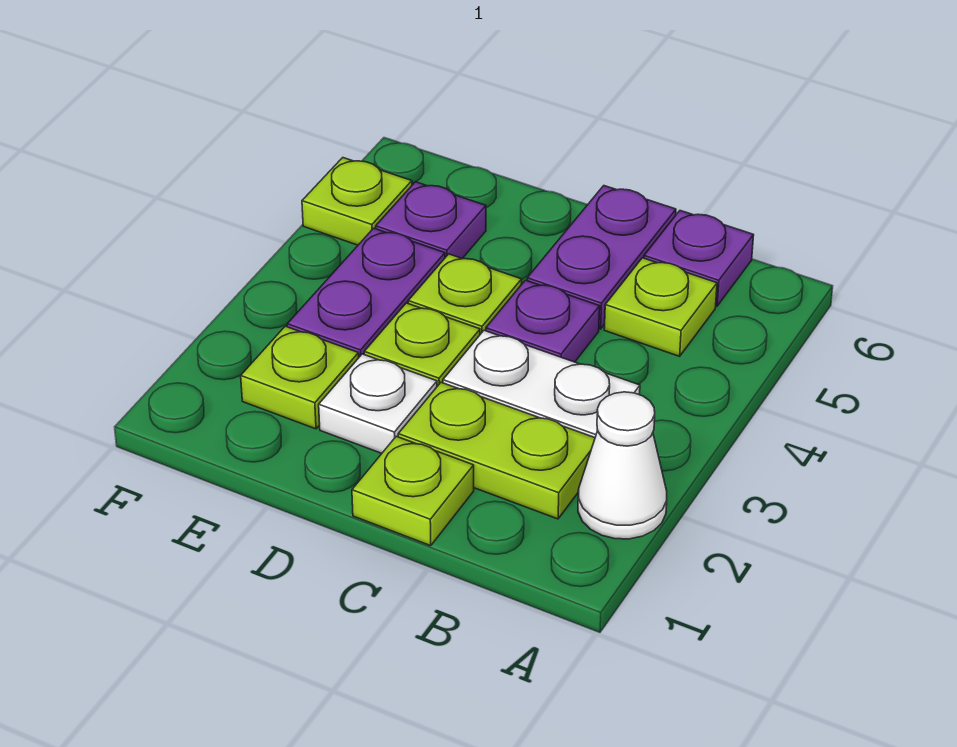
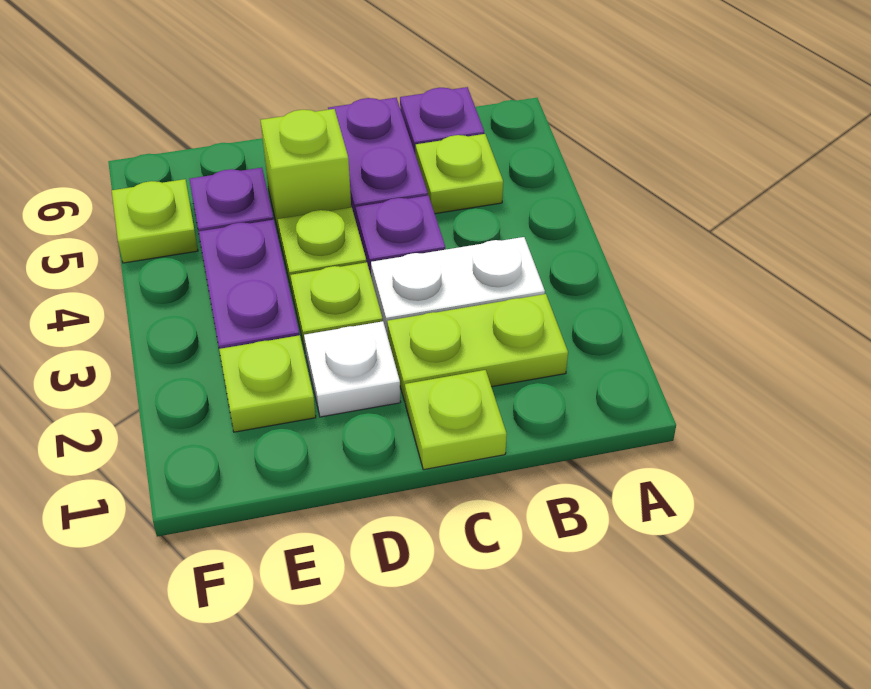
white cone A2 level 1 -> none
none -> lime brick D5 level 1

